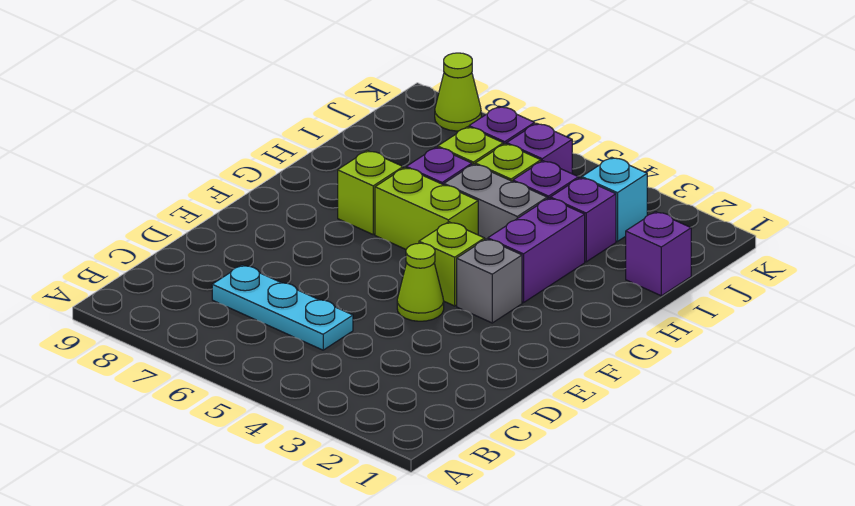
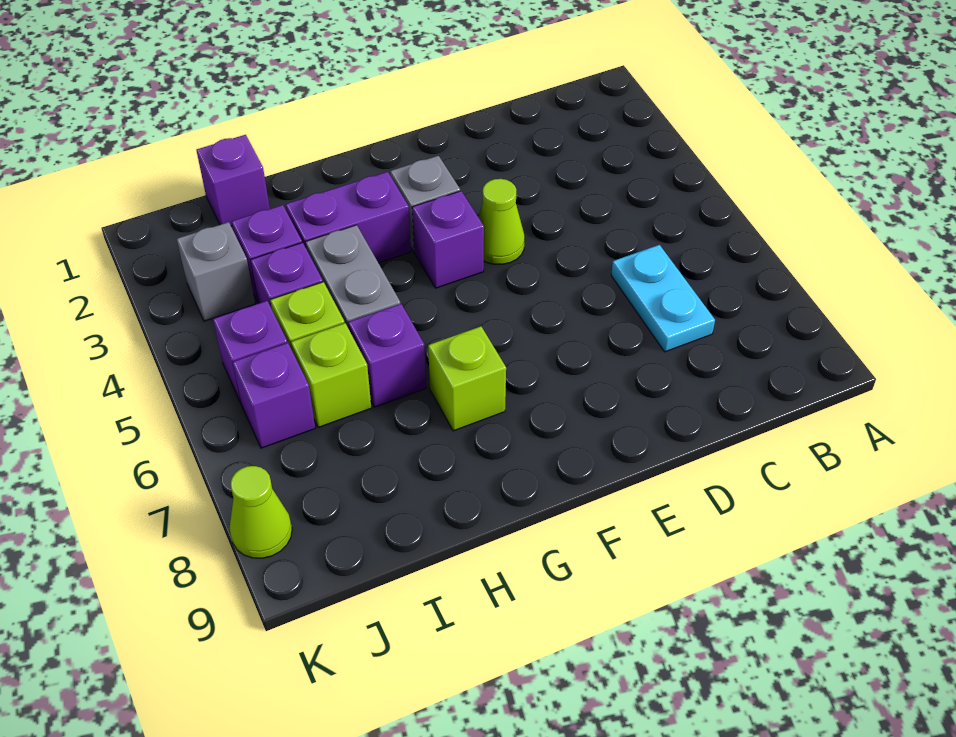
cyan plate C5:C7 level 1 -> cyan plate C6:C7 level 1
lime brick F4 level 1 -> purple brick F4 level 1
lime brick G5:G6 level 1 -> none
cyan brick J3 level 1 -> grey brick J3 level 1

